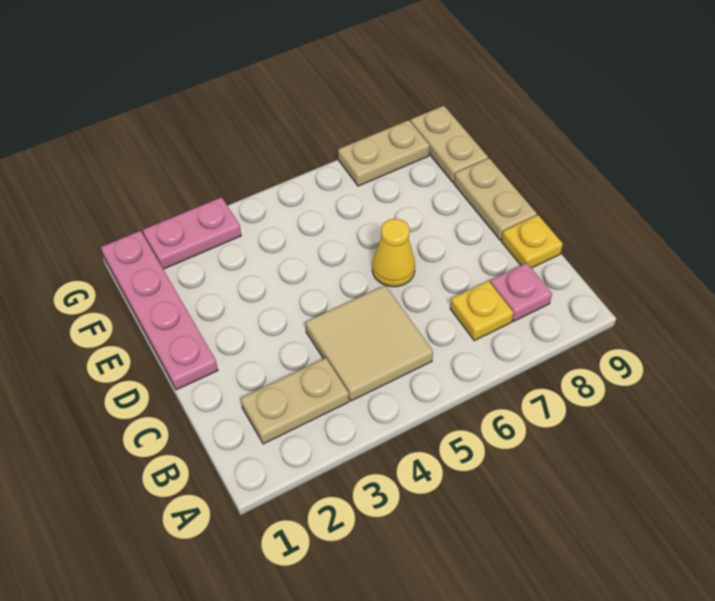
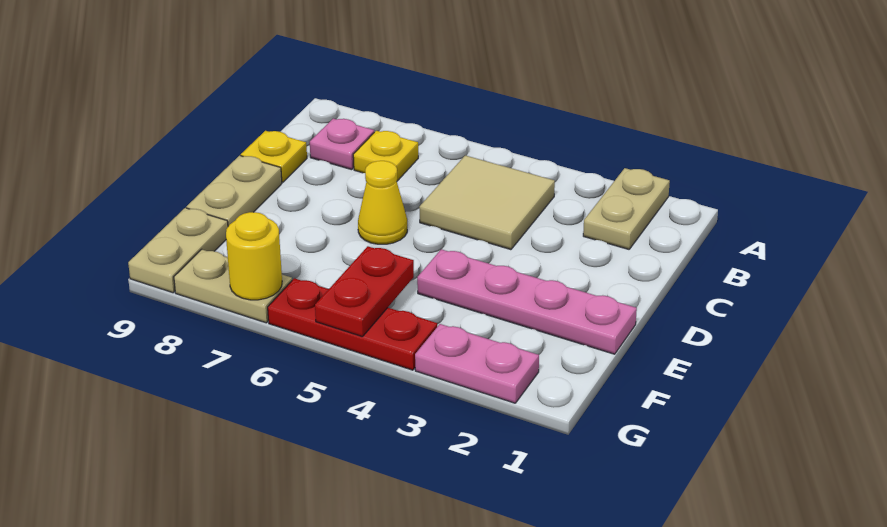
tan plate B2:B3 level 1 -> tan plate A2:B2 level 1
pink plate D1:G1 level 1 -> pink plate E1:E4 level 1
none -> red plate F5:G5 level 2
none -> red plate G4:G6 level 1
none -> yellow round brick G7 level 2

